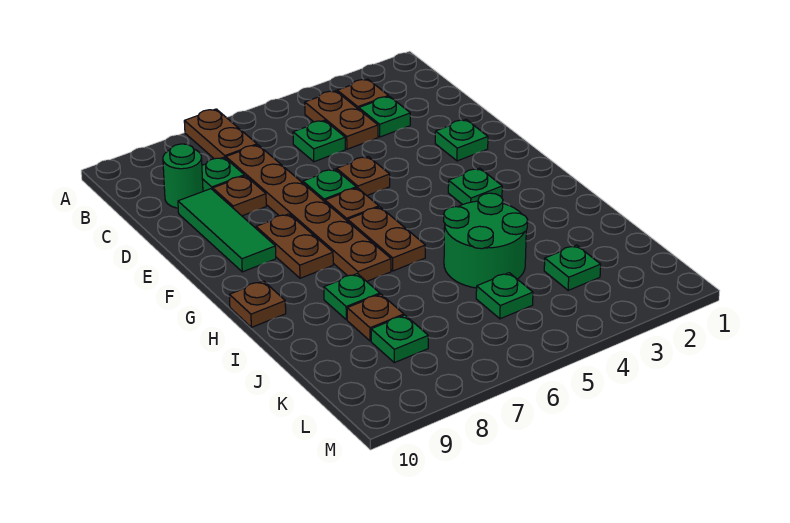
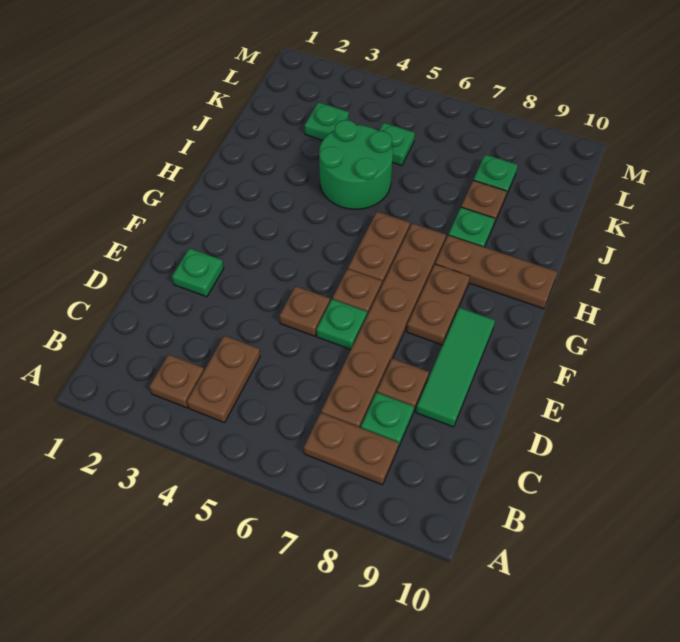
brown plate A7:B7 level 1 -> brown plate B7:B8 level 1
green plate C3 level 1 -> none
green plate C5 level 1 -> none
green round brick C9 level 1 -> none
green plate G3 level 1 -> none
brown plate H10 level 1 -> brown plate H8:H10 level 1

